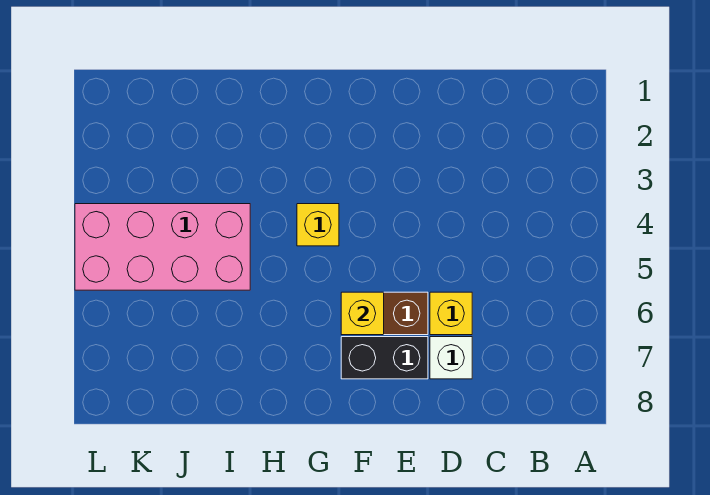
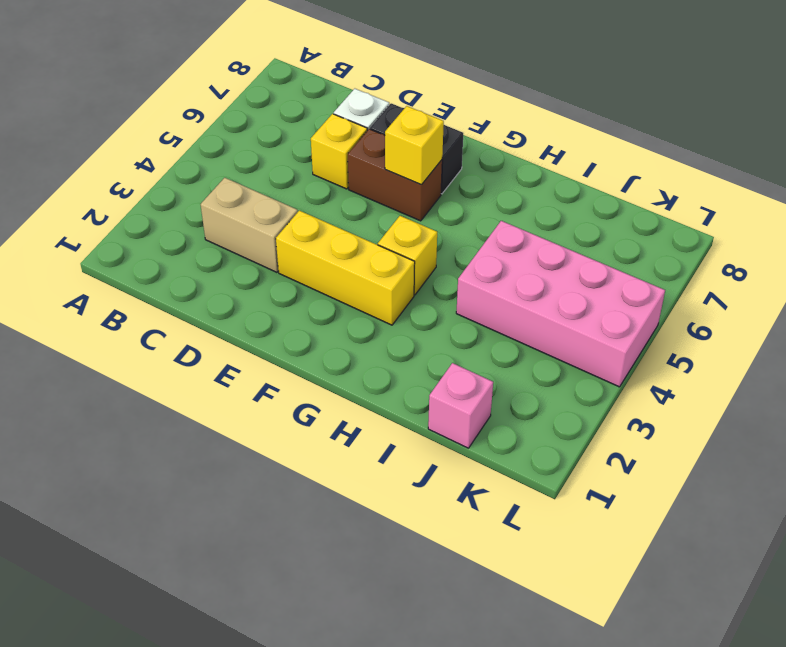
none -> tan brick C3:D3 level 1
none -> yellow brick E3:G3 level 1
none -> pink brick J1 level 1

